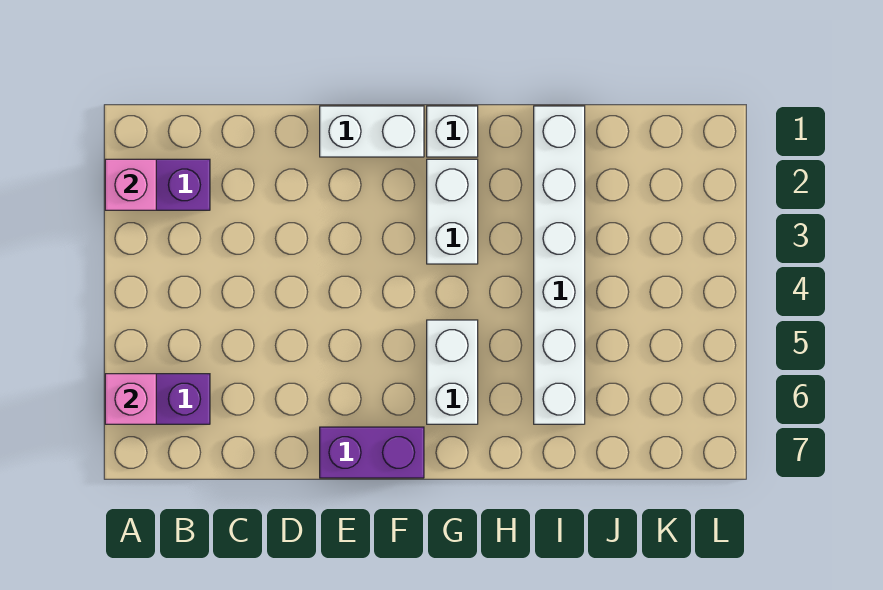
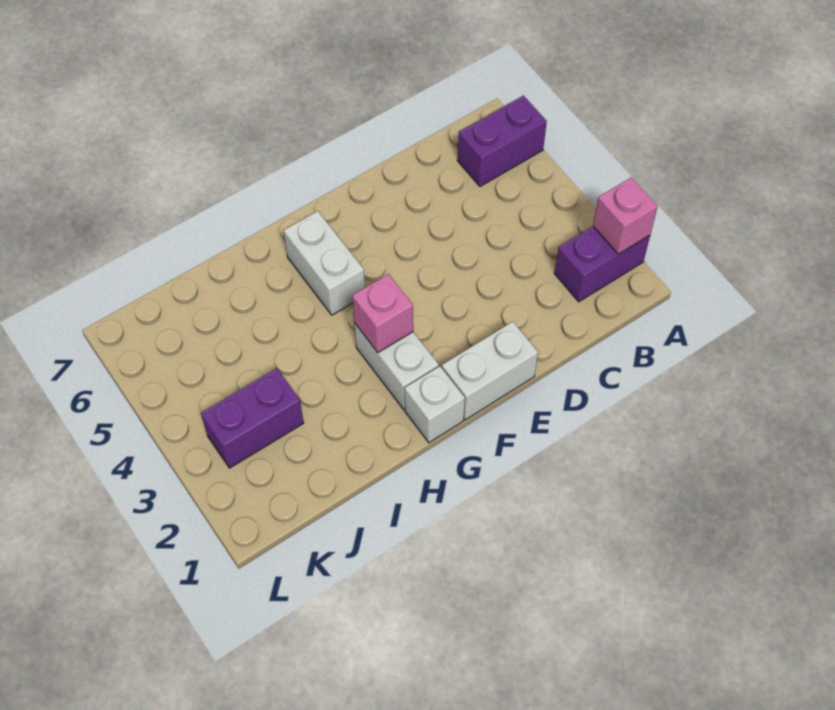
pink brick A6 level 2 -> pink brick G3 level 2
purple brick E7:F7 level 1 -> purple brick J3:K3 level 1
white brick I1:I6 level 1 -> none

